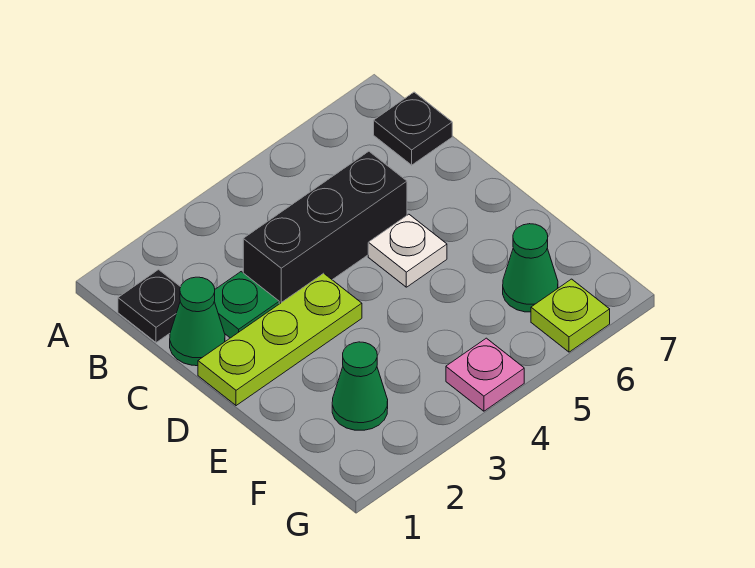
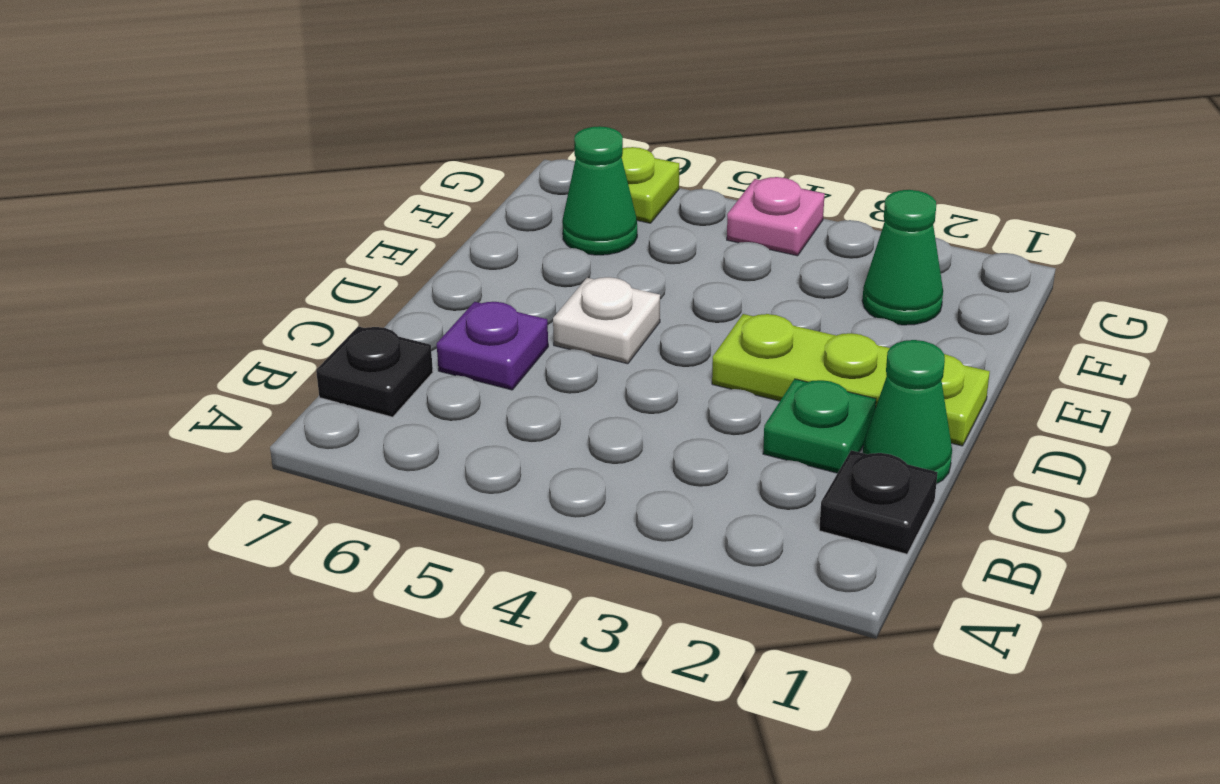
black brick C3:C5 level 1 -> none
none -> purple plate C6 level 1

